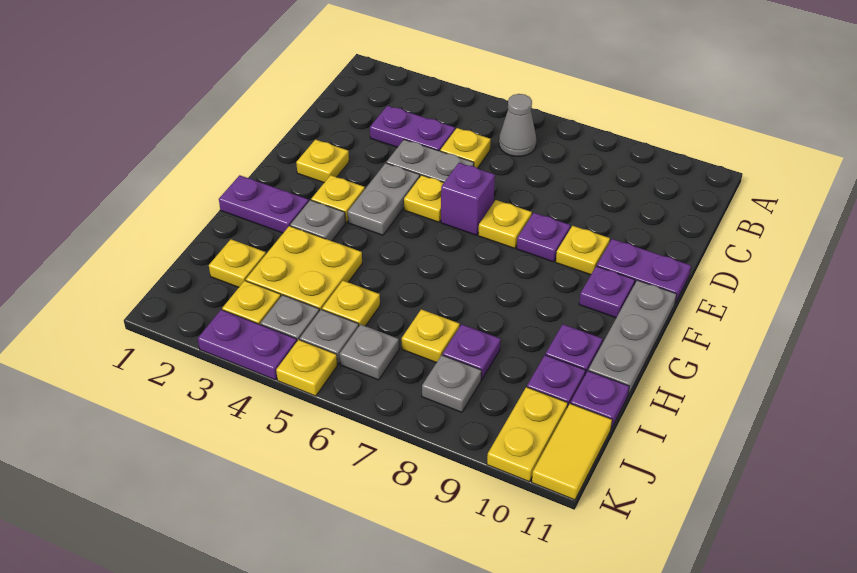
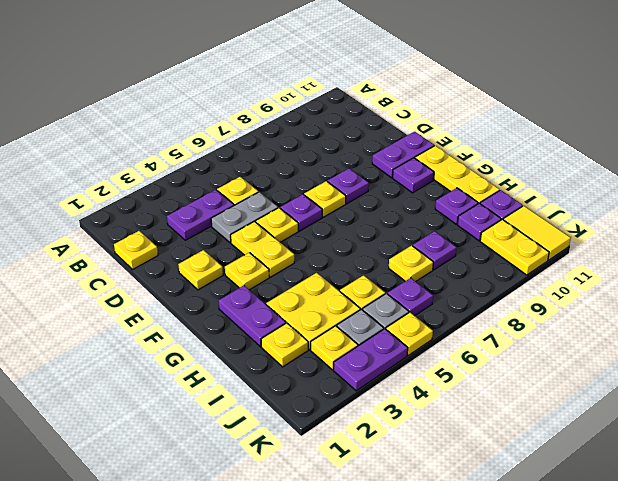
grey cone B6 level 1 -> none
grey plate E4:F4 level 1 -> yellow plate E4:F4 level 1
purple brick E6 level 1 -> purple plate E6 level 1
yellow plate E9 level 1 -> yellow plate C1 level 1
grey plate F11:H11 level 1 -> yellow plate F11:H11 level 1
purple plate G1:G2 level 1 -> purple plate G2:H2 level 1
grey plate G3 level 1 -> none
grey plate J6 level 1 -> purple plate J6 level 1
grey plate J8 level 1 -> none

